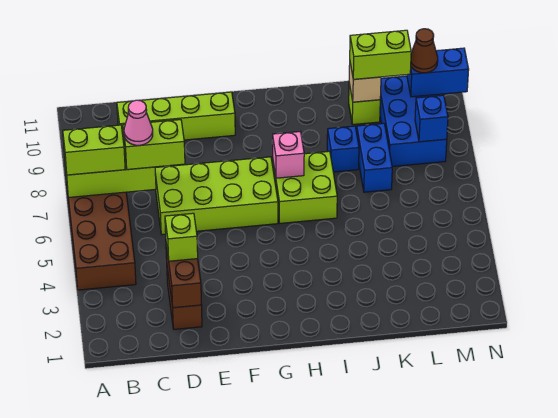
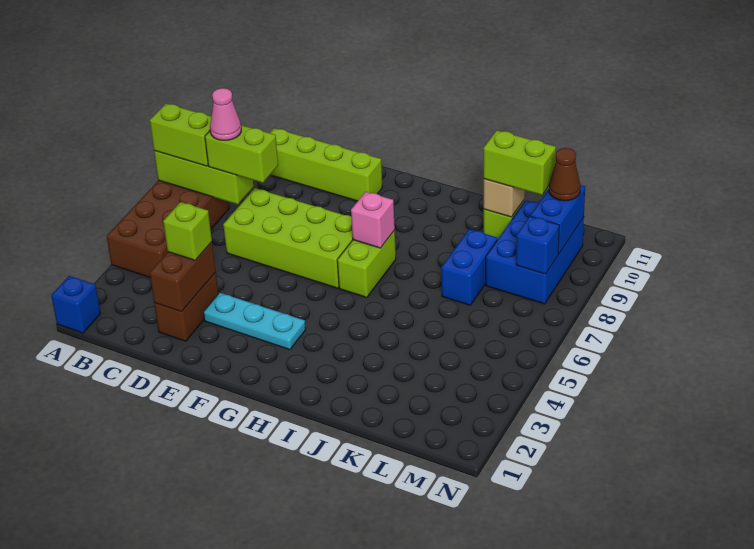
none -> cyan plate E3:G3 level 1
lime brick H6:I7 level 1 -> lime brick H6:H7 level 1
blue brick J8 level 1 -> blue brick A1 level 1
blue brick M10:N10 level 2 -> blue brick M9:M10 level 2

